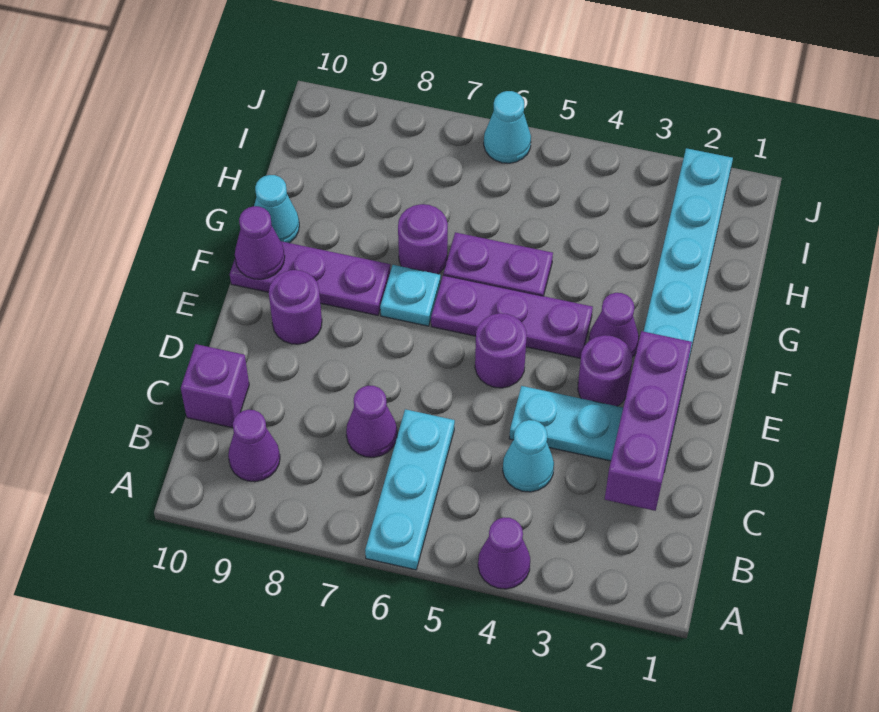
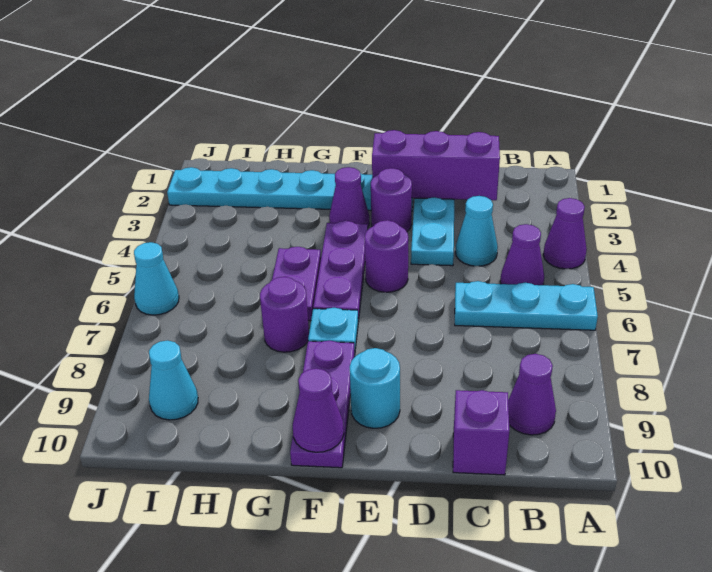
purple cone C7 level 1 -> purple cone B5 level 1
purple round brick E9 level 1 -> cyan round brick E9 level 1
cyan cone G10 level 1 -> cyan cone I9 level 1

